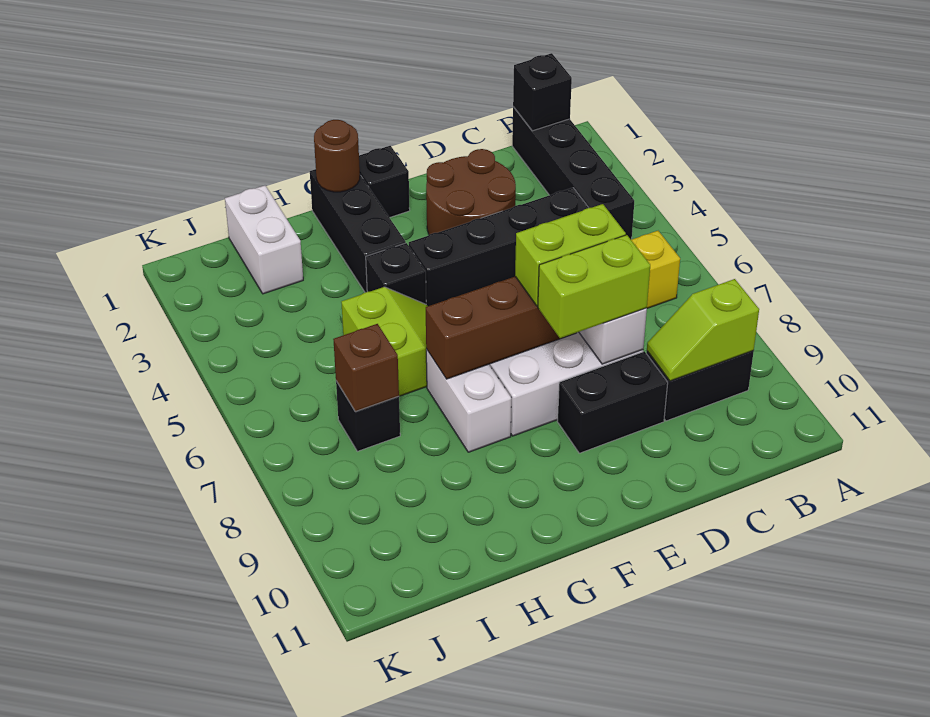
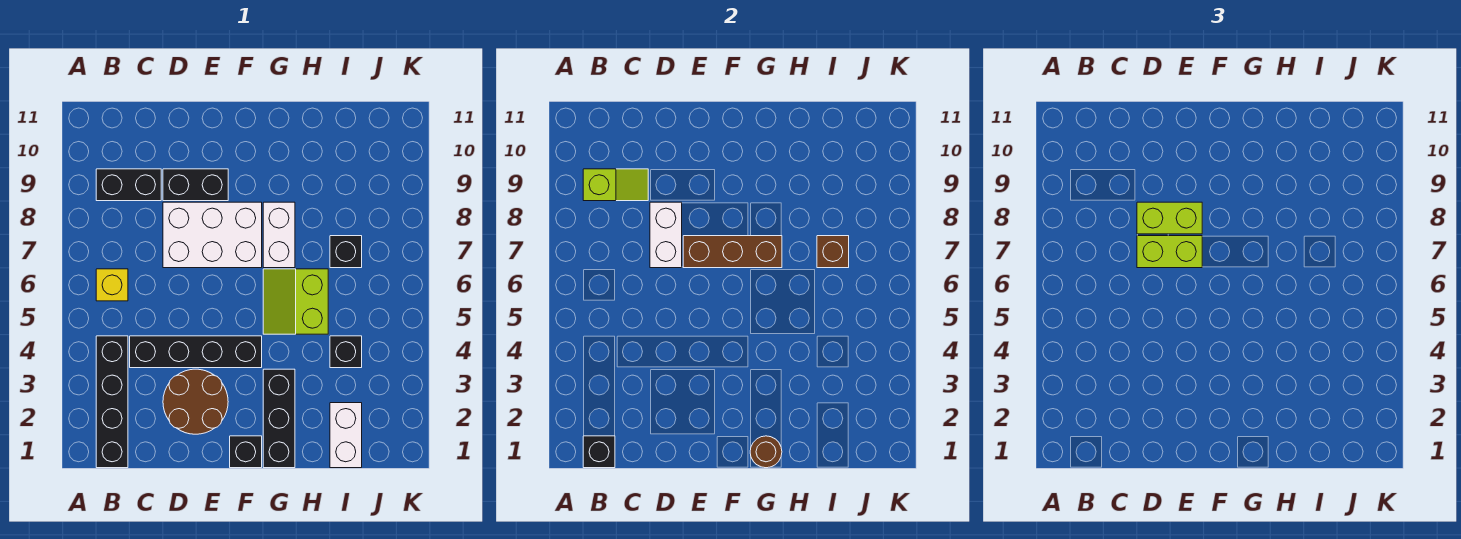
black brick G4 level 1 -> black brick I4 level 1

